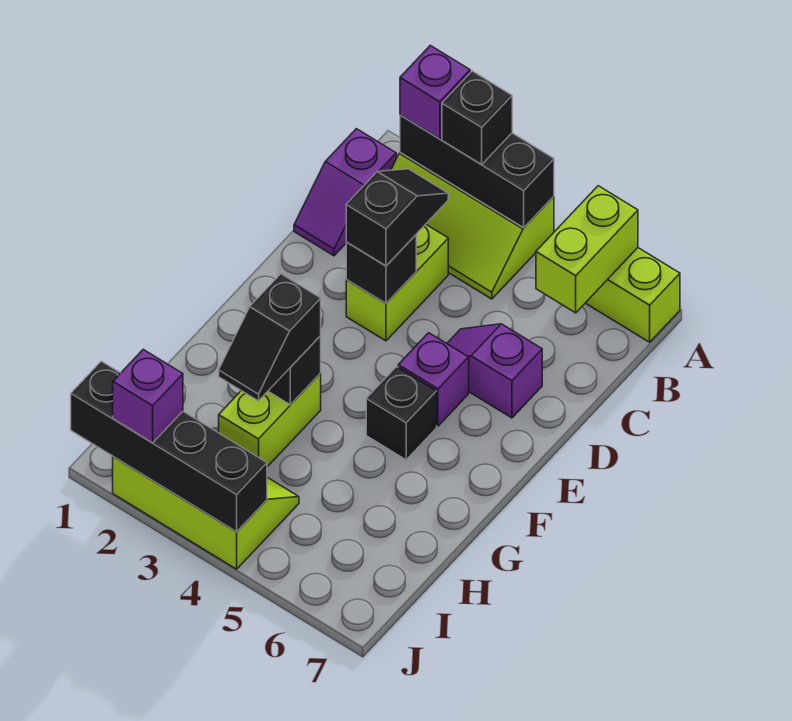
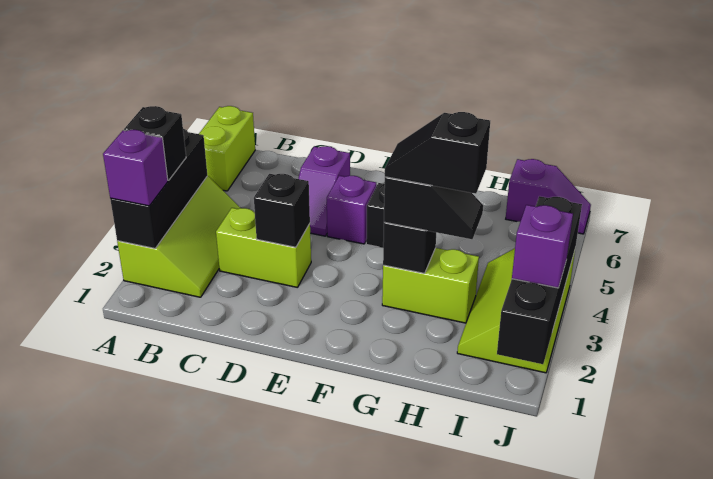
lime brick A6:B6 level 2 -> none
purple slope B1:C1 level 1 top B -> purple slope I7:J7 level 1 top I
black slope C3:D3 level 3 top D -> black slope G3:H3 level 4 top H

